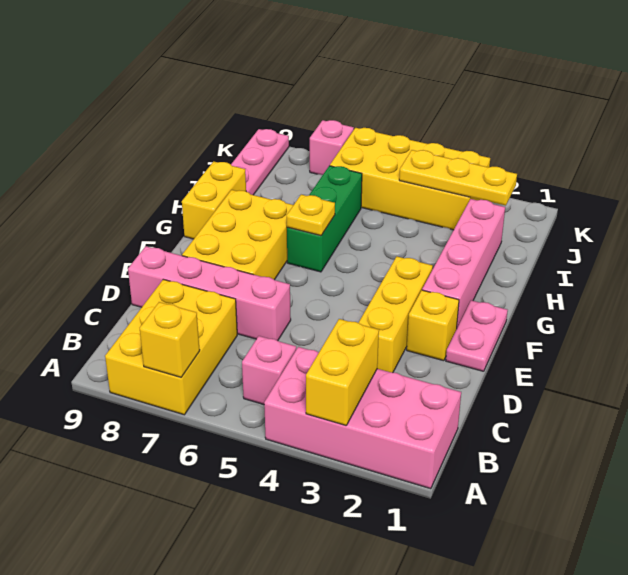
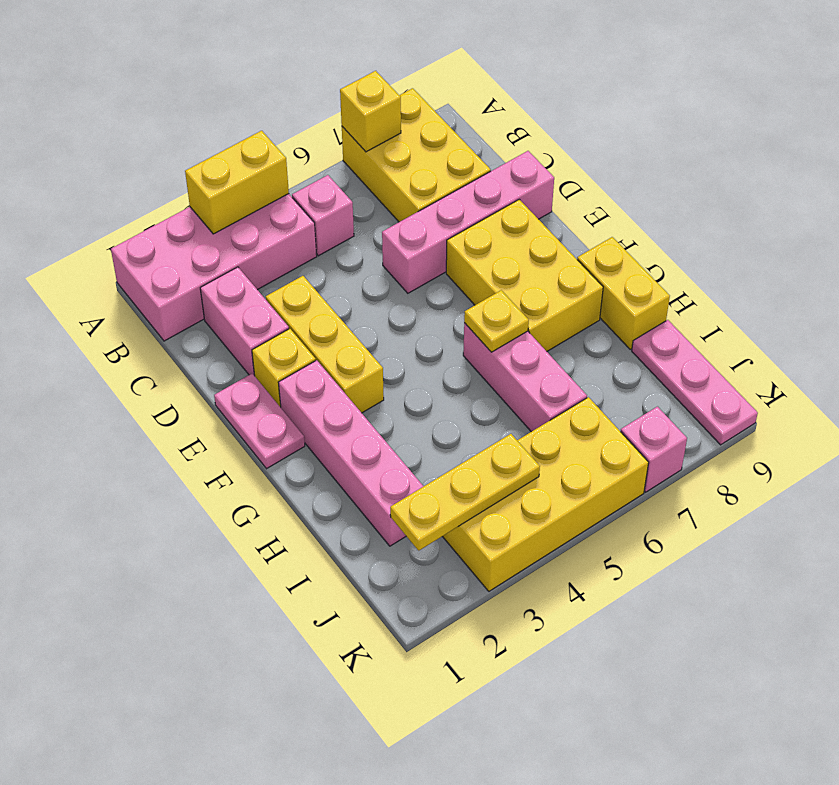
yellow brick A3:B3 level 2 -> yellow brick A3:A4 level 2
none -> pink brick C2:D2 level 1
green brick G6:I6 level 1 -> pink brick G6:I6 level 1

